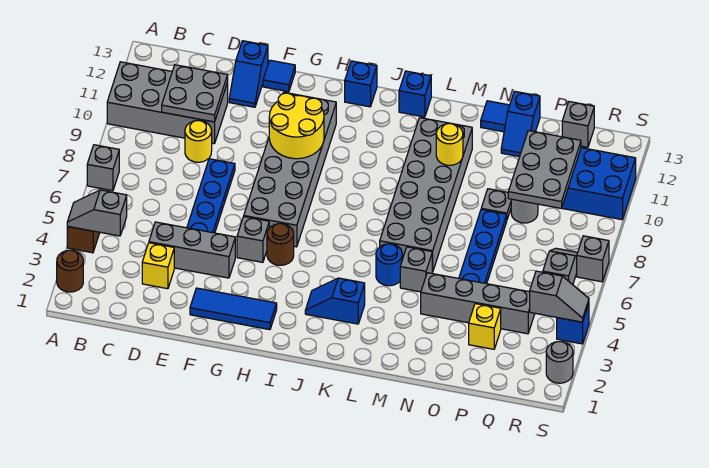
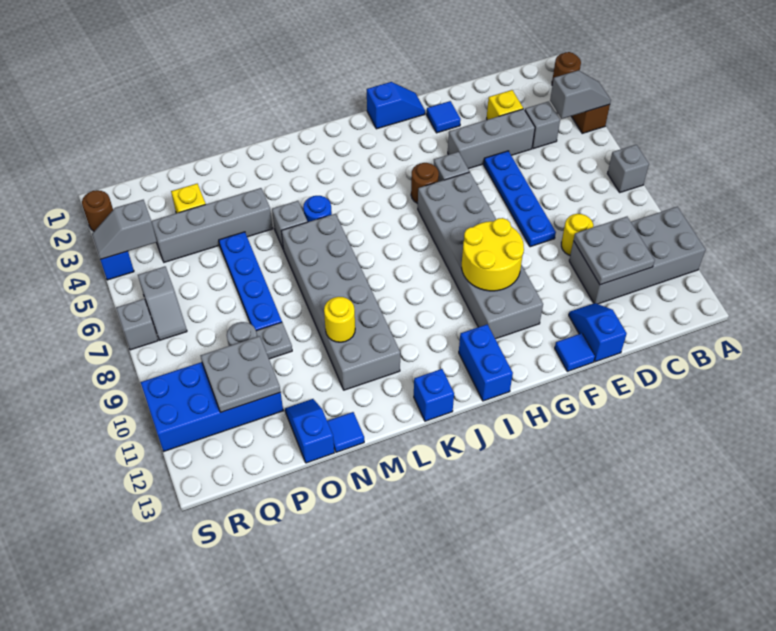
blue tile F2:H2 level 1 -> blue tile F2 level 1
blue brick I13 level 1 -> blue brick I12:I13 level 1
blue slope J3:K3 level 1 top K -> blue slope G1:H1 level 1 top H
grey plate P9:Q11 level 2 -> grey plate P10:Q11 level 2
grey brick Q13 level 1 -> grey brick C4 level 1
grey round brick S2 level 1 -> brown round brick S2 level 1

